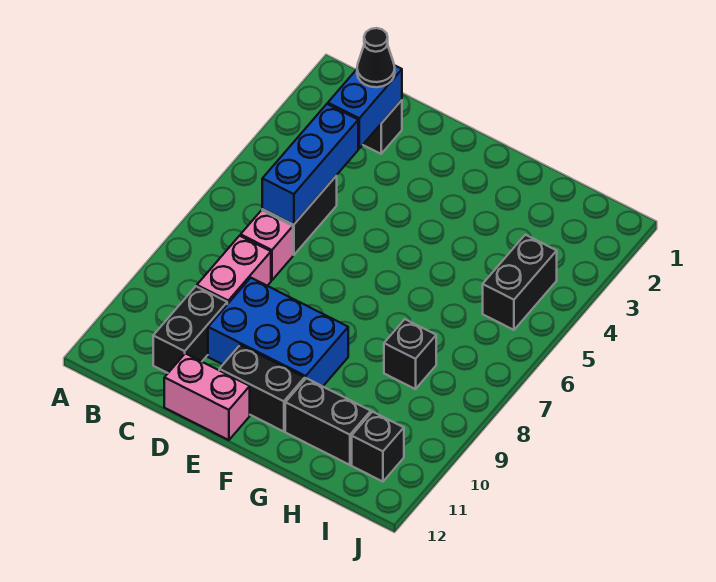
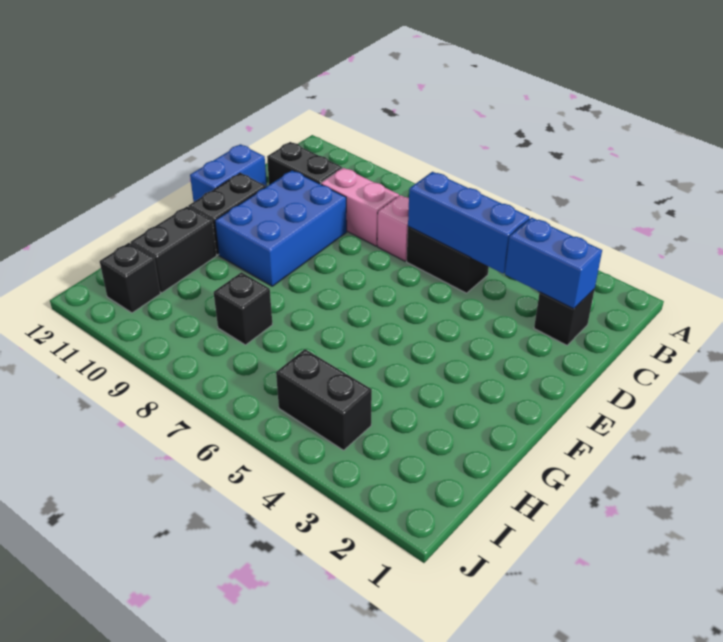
black cone C2 level 3 -> none
pink brick D12:E12 level 1 -> blue brick D12:E12 level 1

